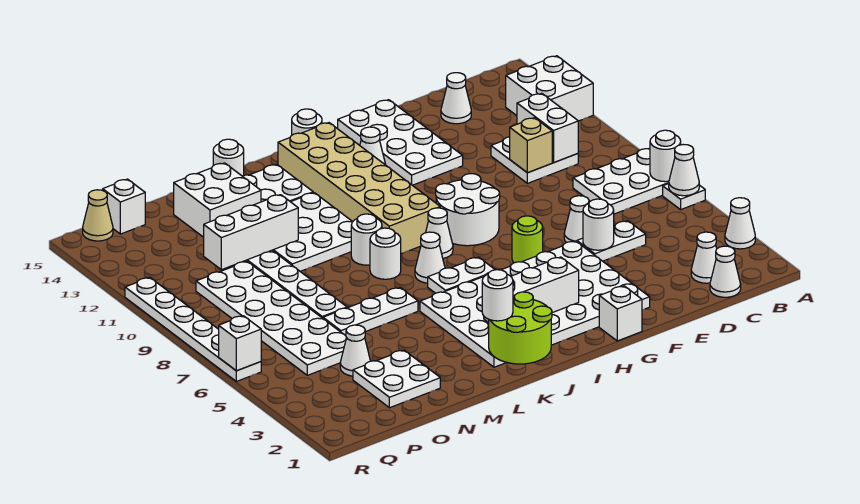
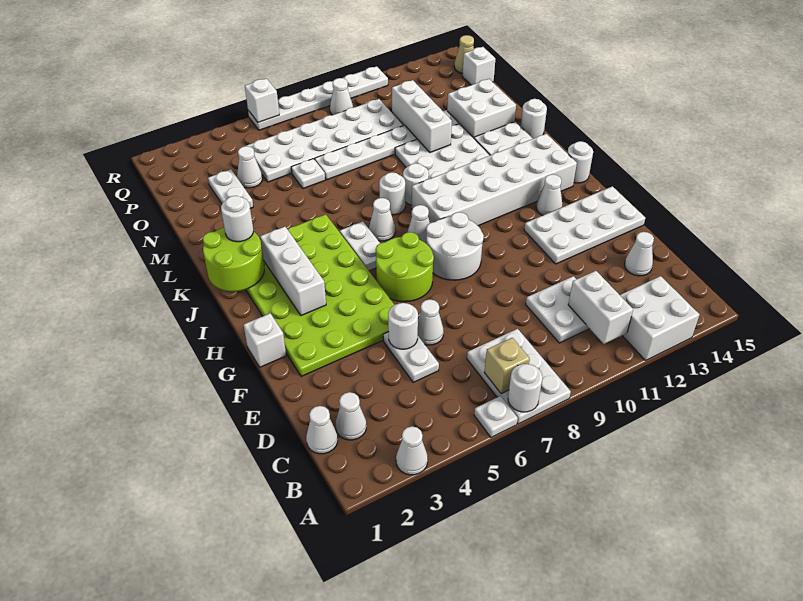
white cone A6 level 2 -> white cone Q9 level 1
white brick C10:C11 level 2 -> white brick B11:C11 level 2
tan brick D10 level 2 -> tan brick B7 level 2
white plate F2:K5 level 1 -> lime plate F2:K5 level 1
lime round brick G6 level 1 -> lime round brick G6:H7 level 1
tan brick I9:J14 level 1 -> white brick I9:J14 level 1
white plate L6:N6 level 1 -> white plate N6 level 1
white plate N2:O3 level 1 -> white plate N3:O3 level 1

